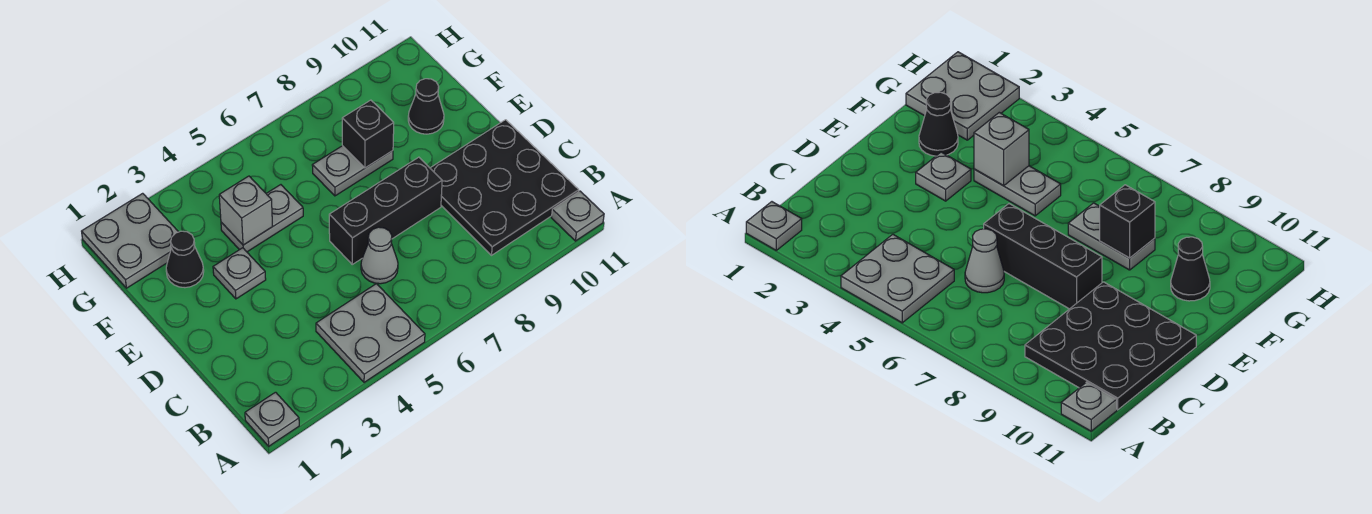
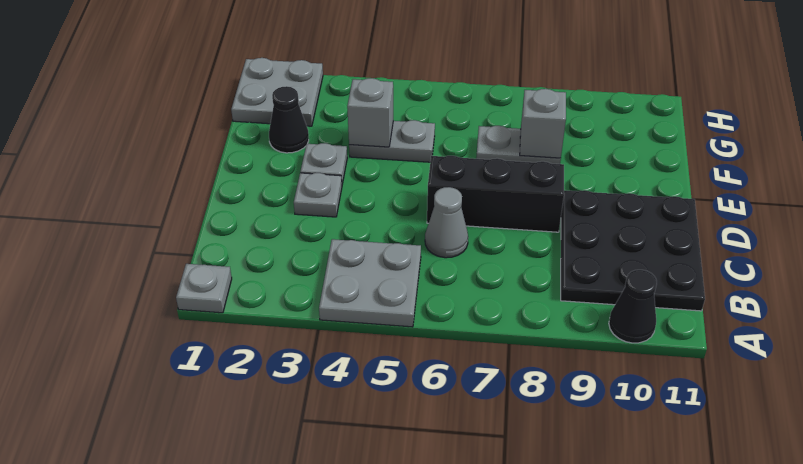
grey plate A11 level 1 -> grey plate D3 level 1
black brick F8 level 2 -> grey brick F8 level 2
black cone F10 level 1 -> black cone A10 level 1

